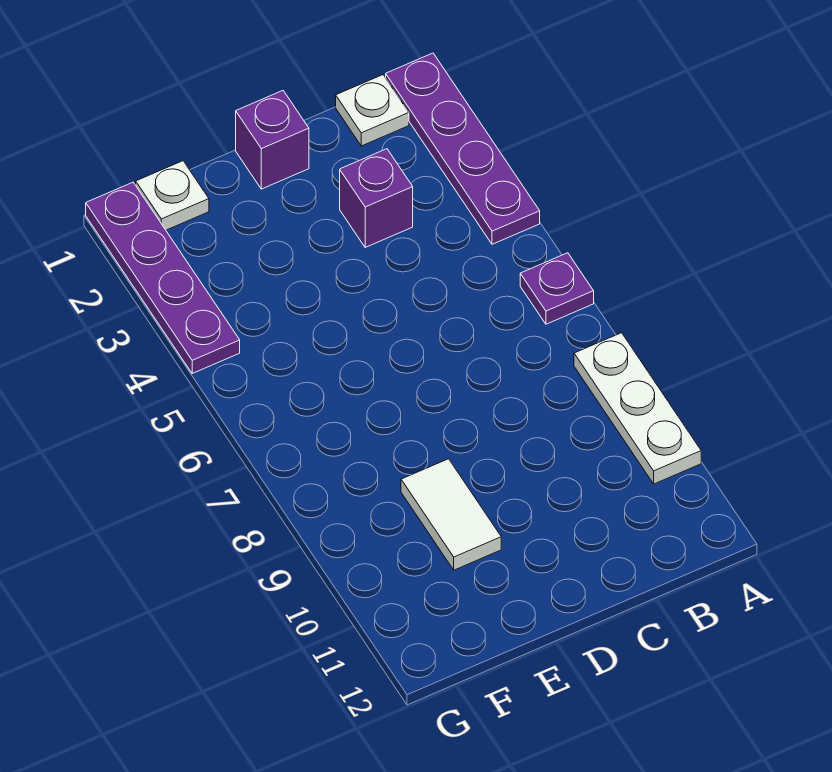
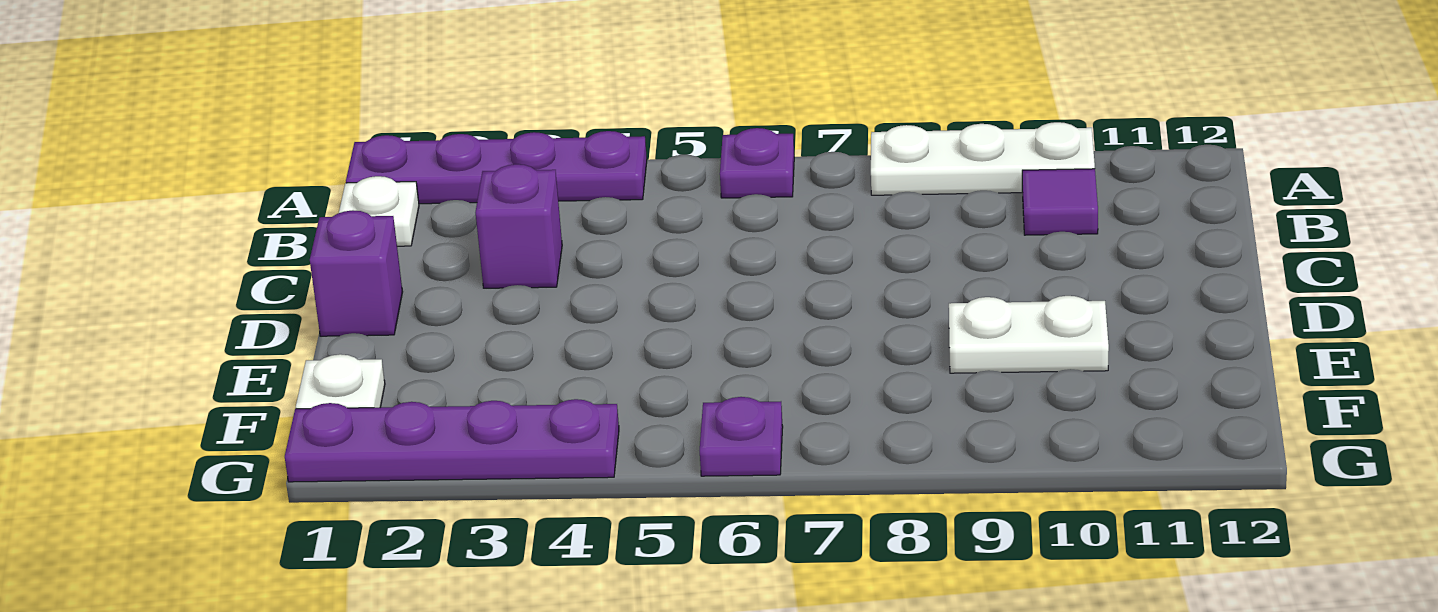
none -> purple tile B10 level 1
white tile E9:E10 level 1 -> white plate E9:E10 level 1
none -> purple plate G6 level 1

